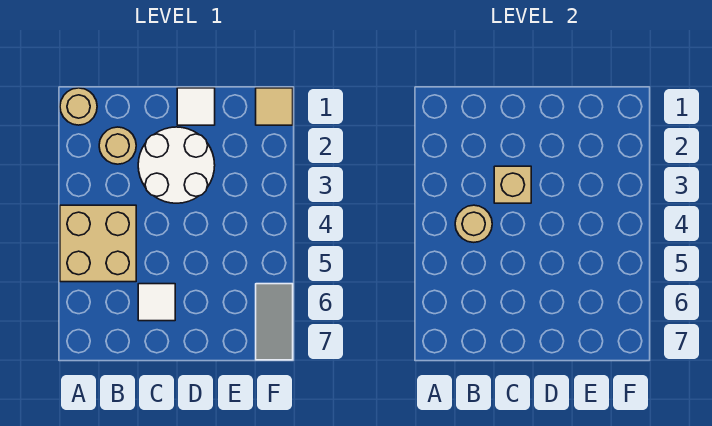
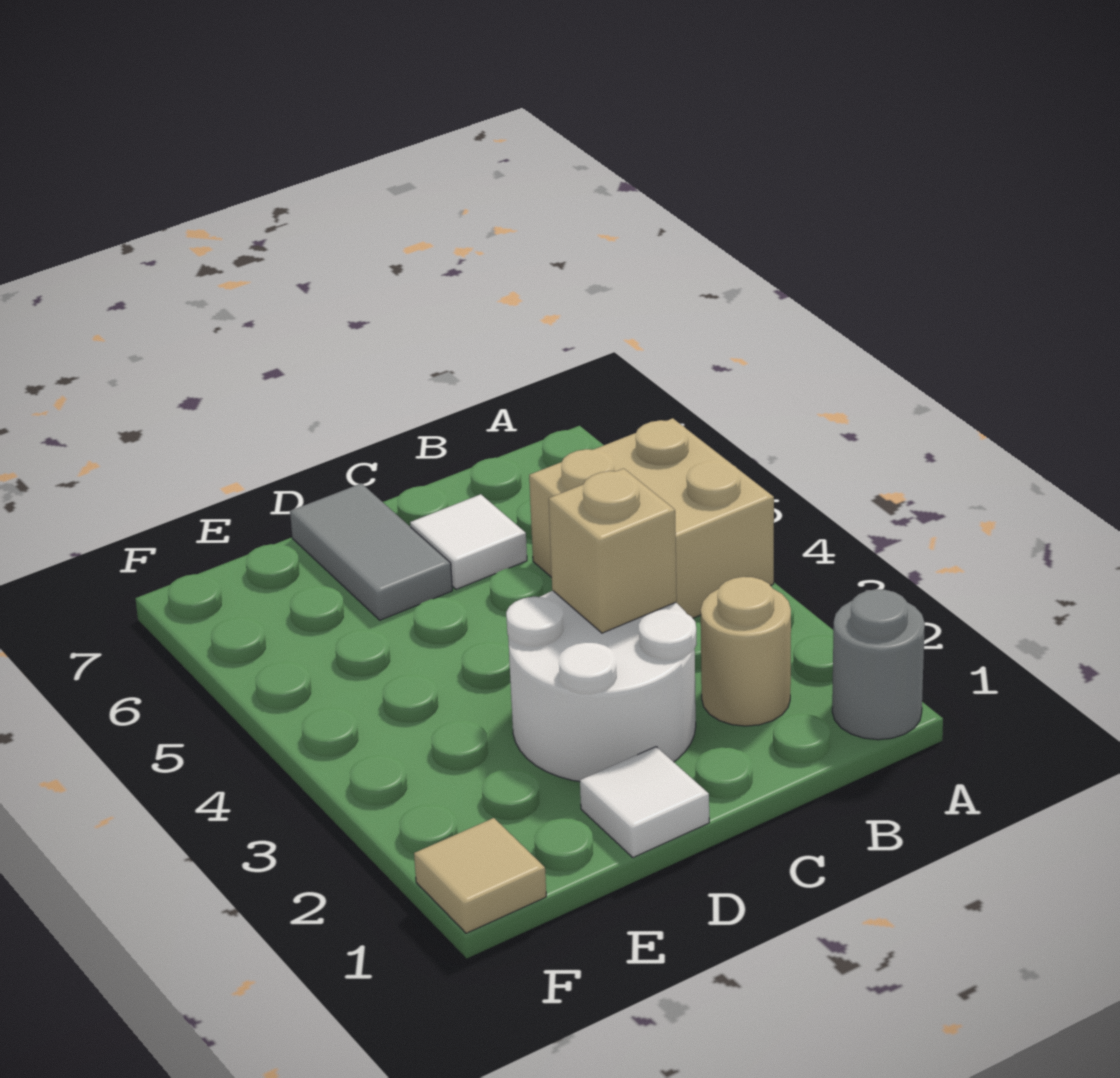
tan round brick A1 level 1 -> grey round brick A1 level 1
tan round brick B4 level 2 -> none
grey tile F6:F7 level 1 -> grey tile D6:D7 level 1

